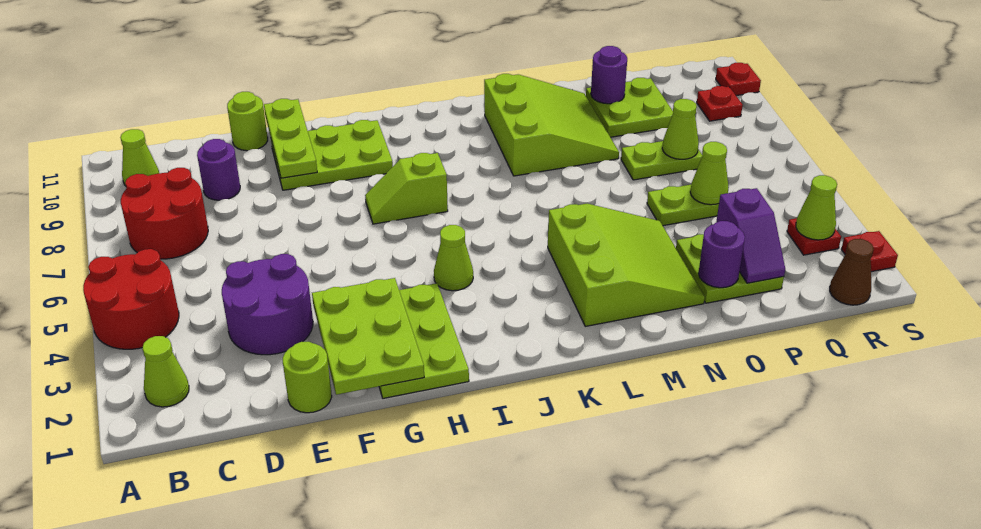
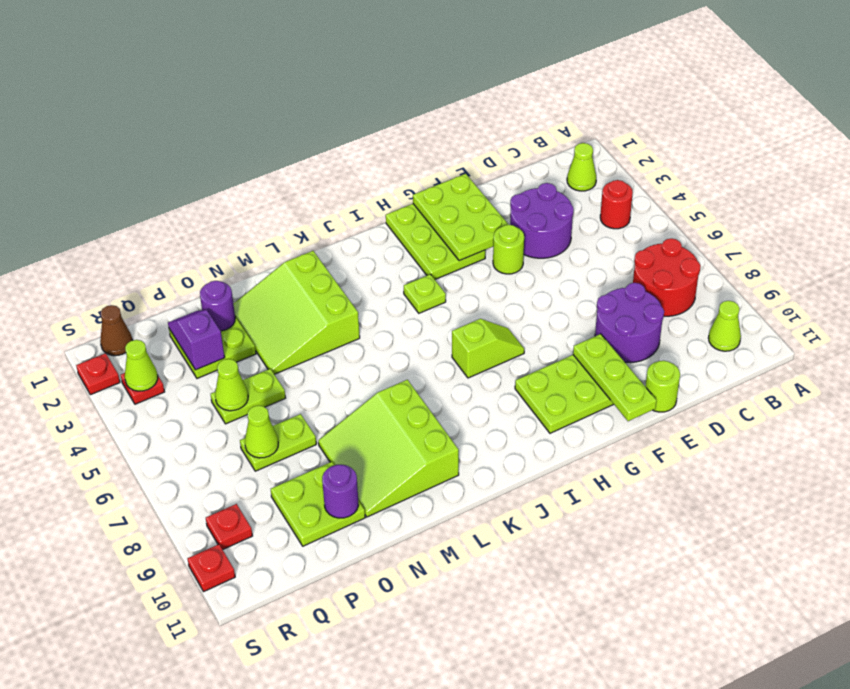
red round brick A4:B5 level 1 -> red round brick B4 level 1
purple round brick D9 level 1 -> purple round brick D8:E9 level 1
lime round brick E1 level 1 -> lime round brick F4 level 1
lime cone I4 level 1 -> lime plate I4 level 1

